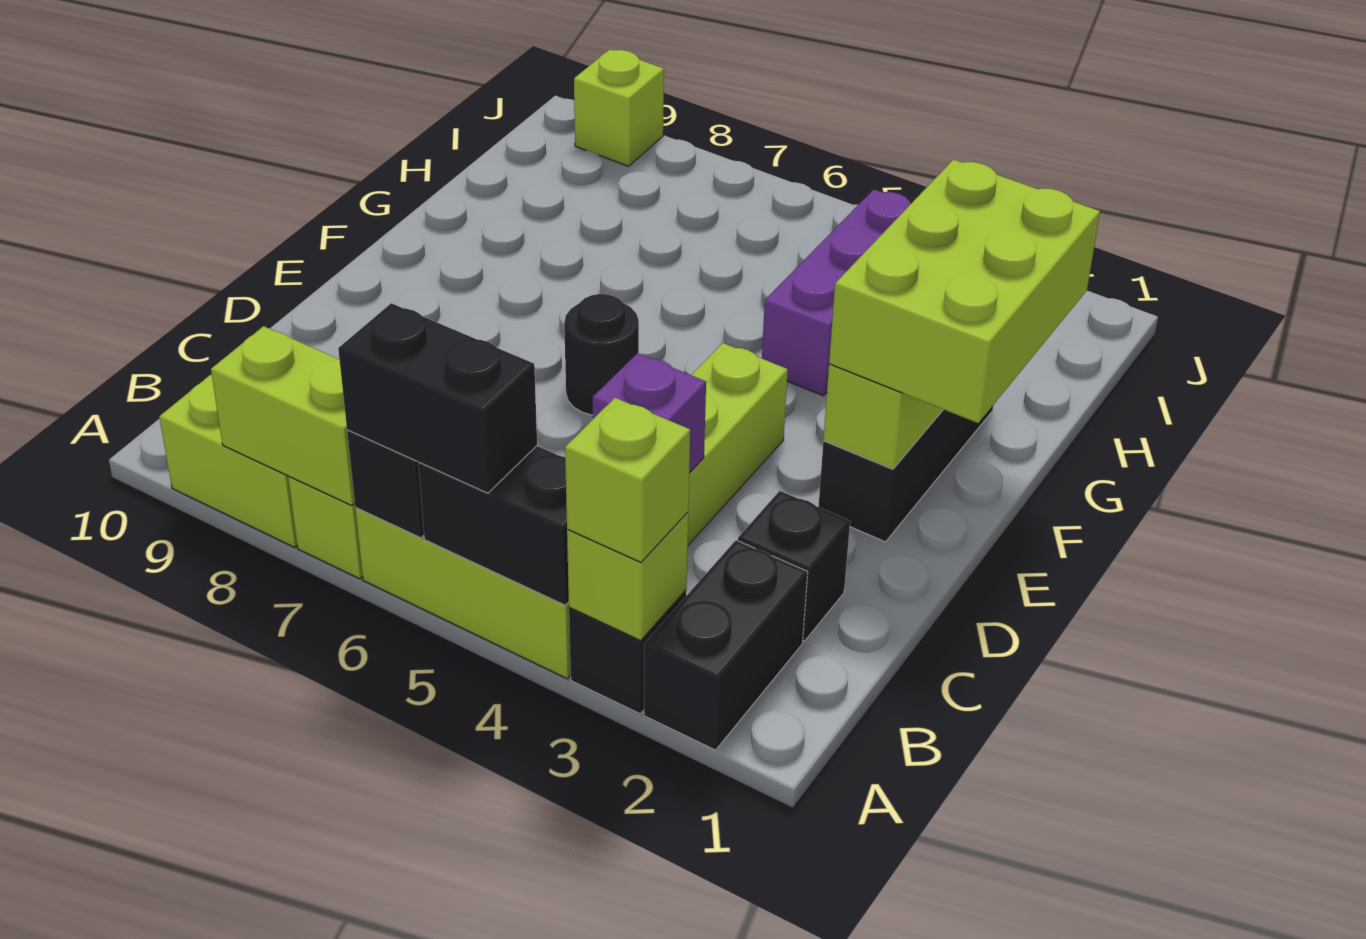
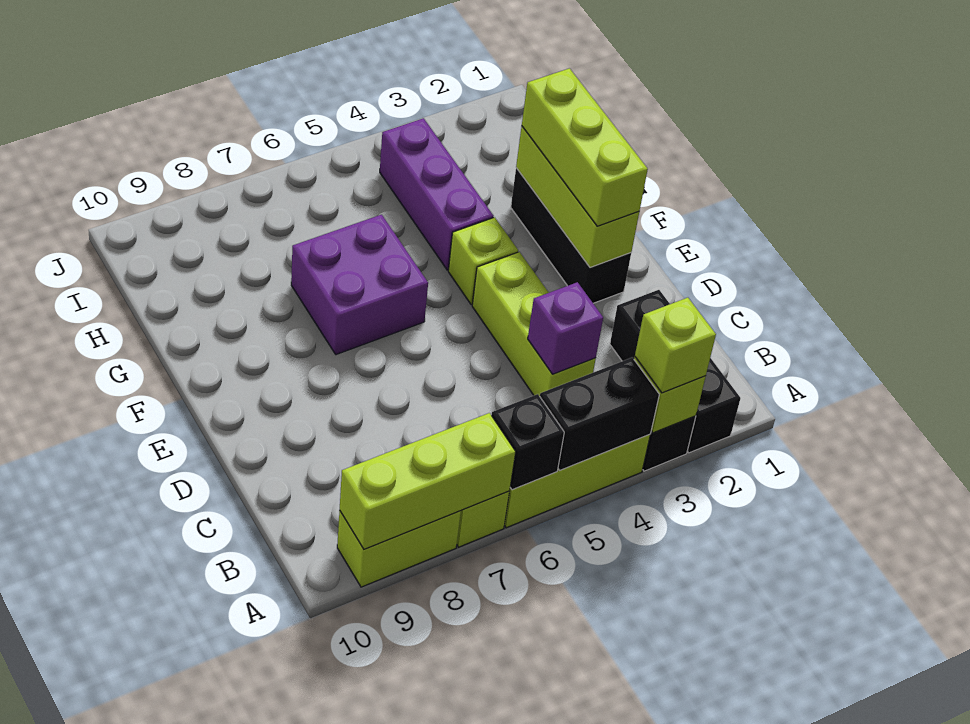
black brick A5:A6 level 3 -> none
lime brick A7:A8 level 2 -> lime brick A7:A9 level 2
lime brick E1:G2 level 3 -> lime brick E2:G2 level 3
black round brick E6 level 1 -> none
none -> purple brick F6:G7 level 1
lime brick J9 level 1 -> lime brick F4 level 1

